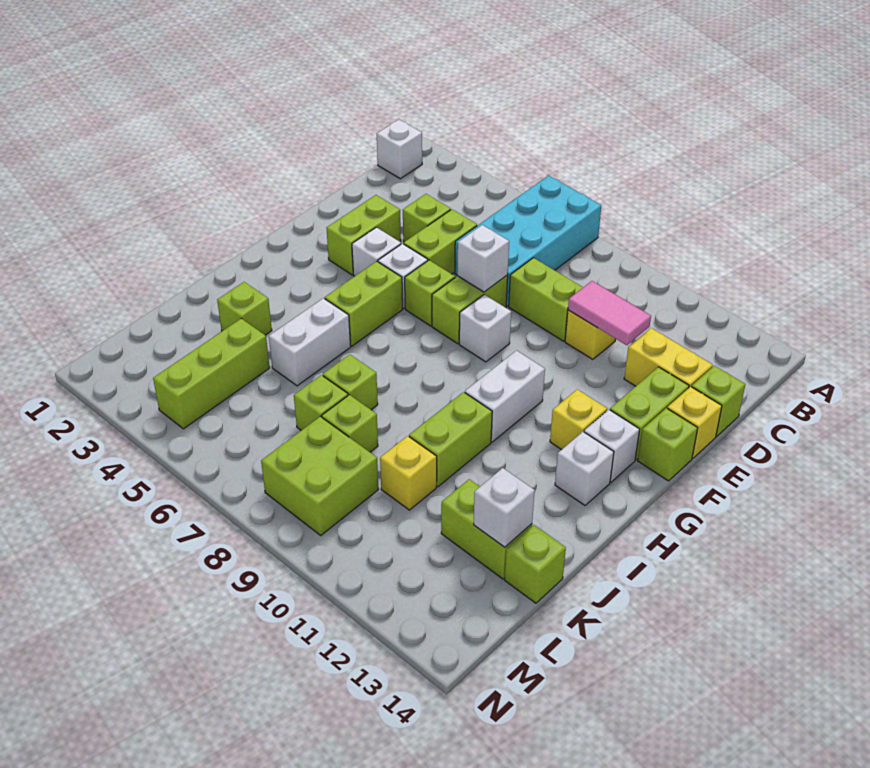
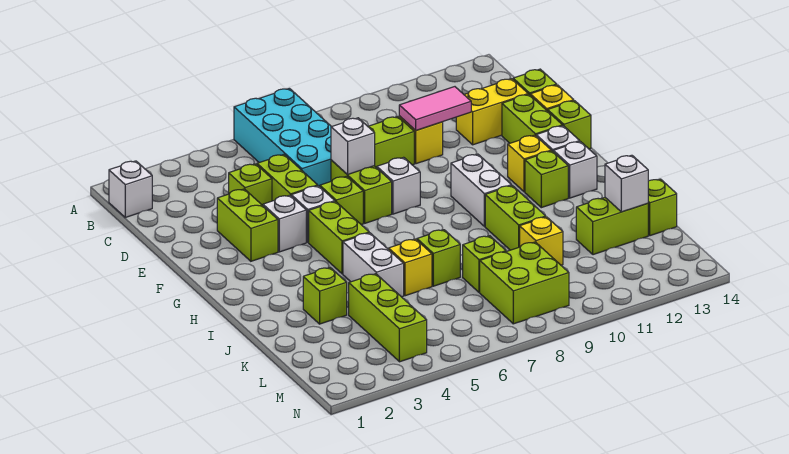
none -> yellow brick J6 level 1
lime brick K7 level 1 -> lime brick H12 level 1

